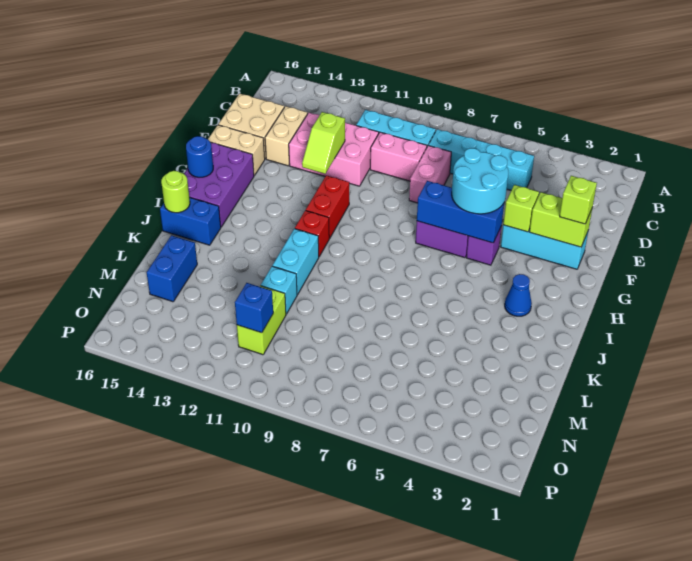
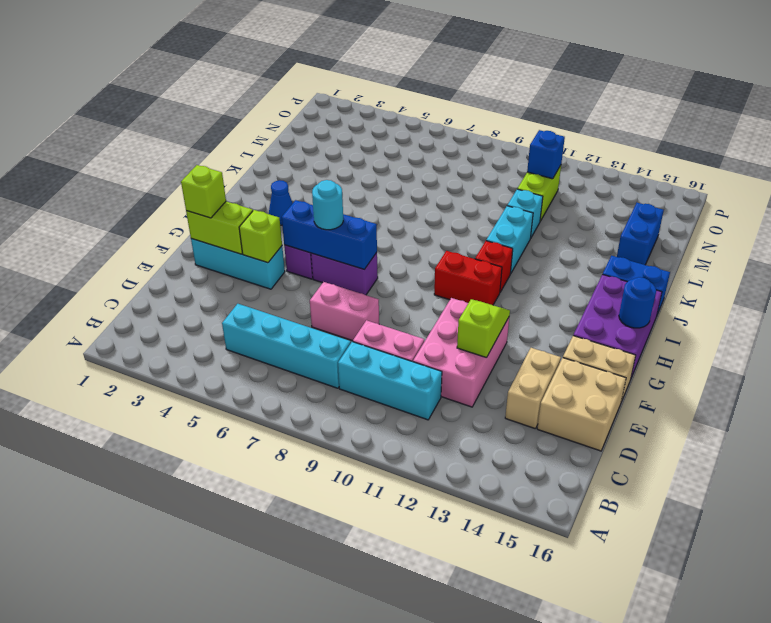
pink brick D8:E8 level 1 -> pink brick E7:E8 level 1
pink brick D11:E13 level 1 -> pink brick D11:F12 level 1
cyan round brick F5:G6 level 3 -> cyan round brick G6 level 3
red brick G11:H11 level 1 -> red brick H10:H11 level 1
lime round brick J16 level 2 -> none

